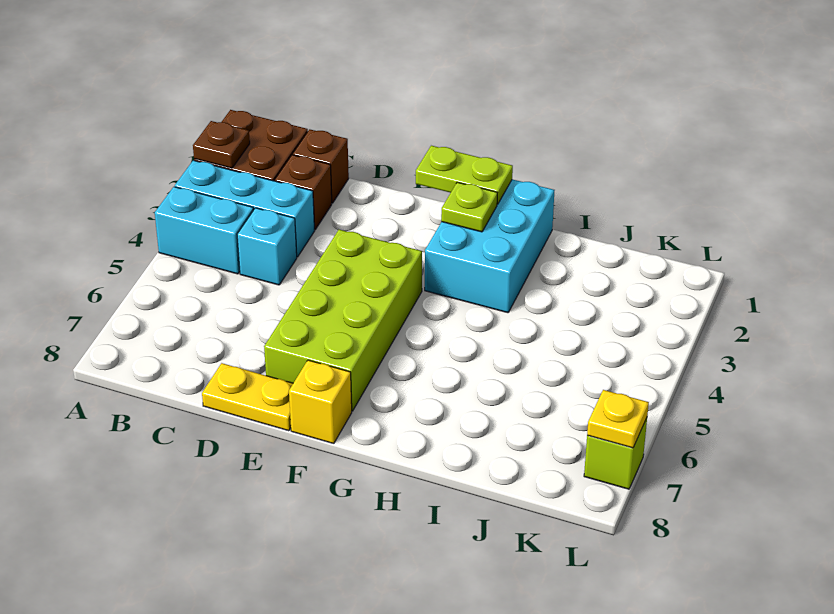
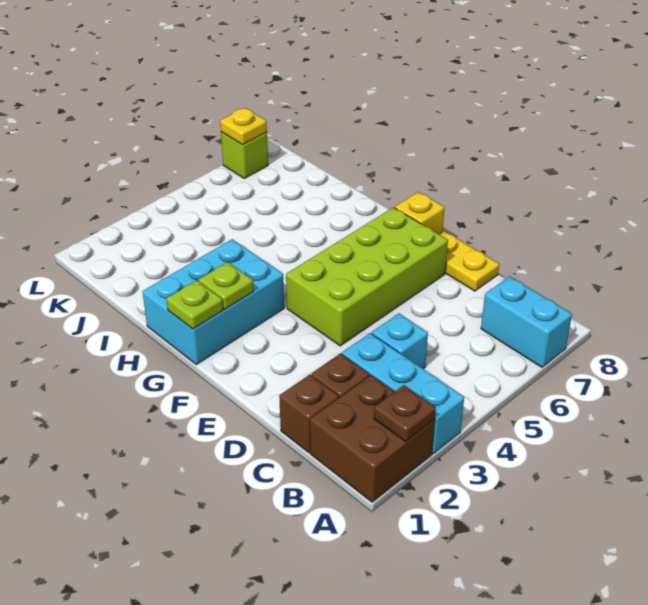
cyan brick A4:B4 level 1 -> cyan brick A7:B7 level 1
lime plate F1:G1 level 2 -> lime plate G1 level 2

